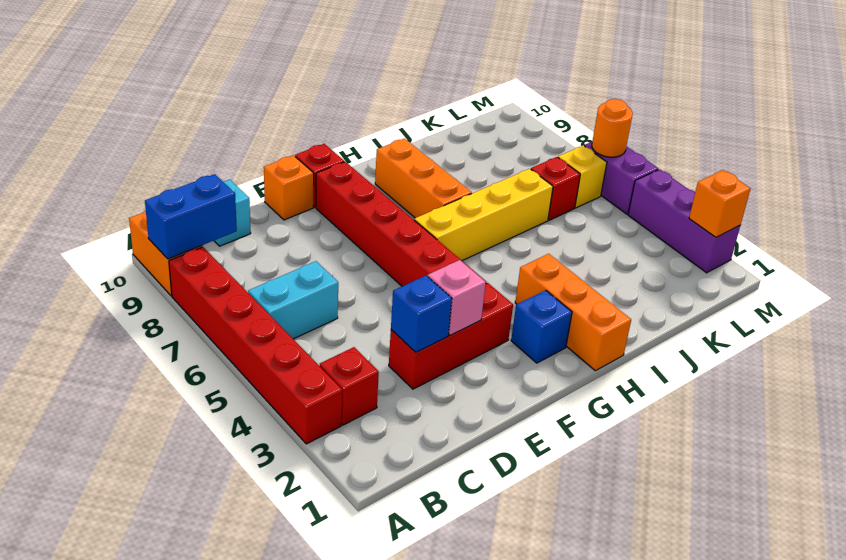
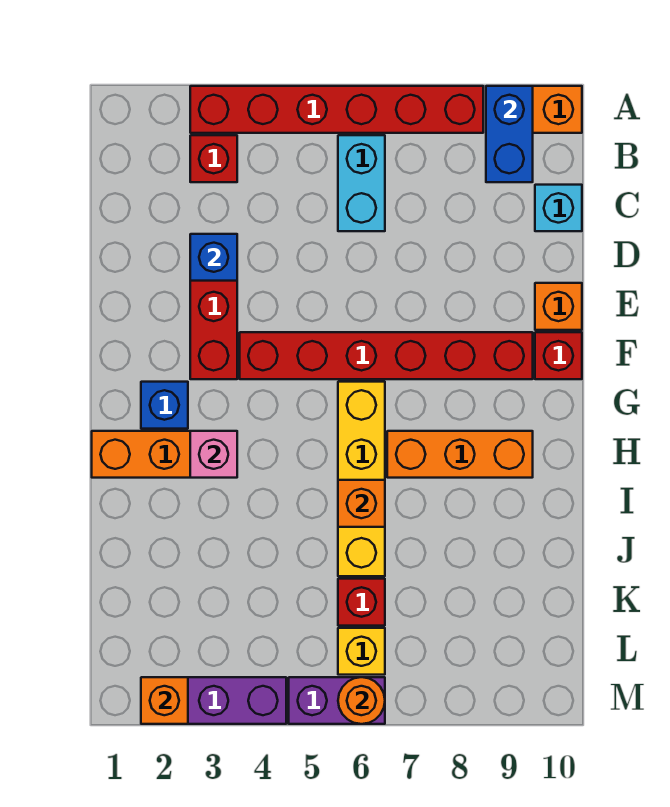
pink brick E3 level 2 -> pink brick H3 level 2
none -> orange brick I6 level 2

